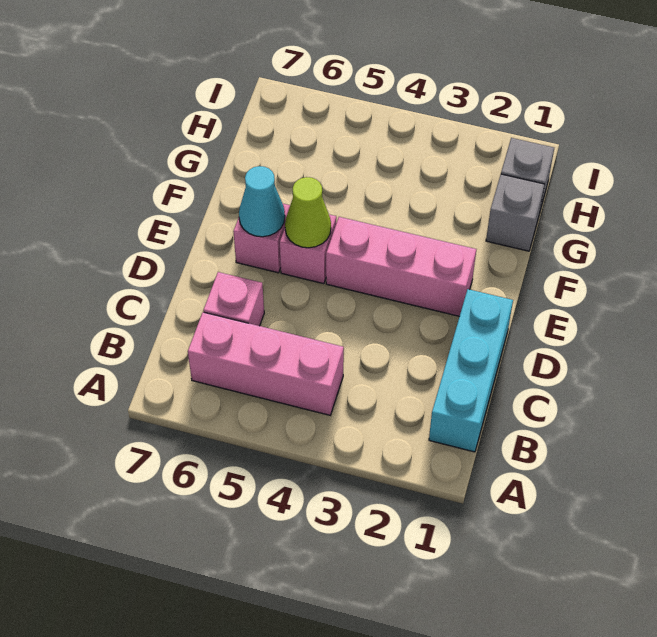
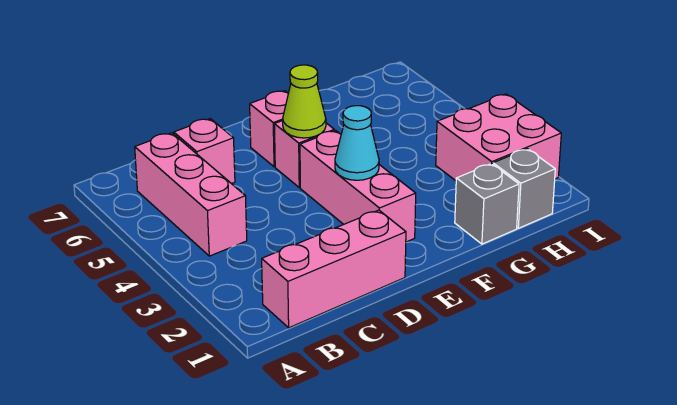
cyan brick B1:D1 level 1 -> pink brick B1:D1 level 1
cyan cone E6 level 2 -> cyan cone E3 level 2
none -> pink brick H2:I3 level 1

